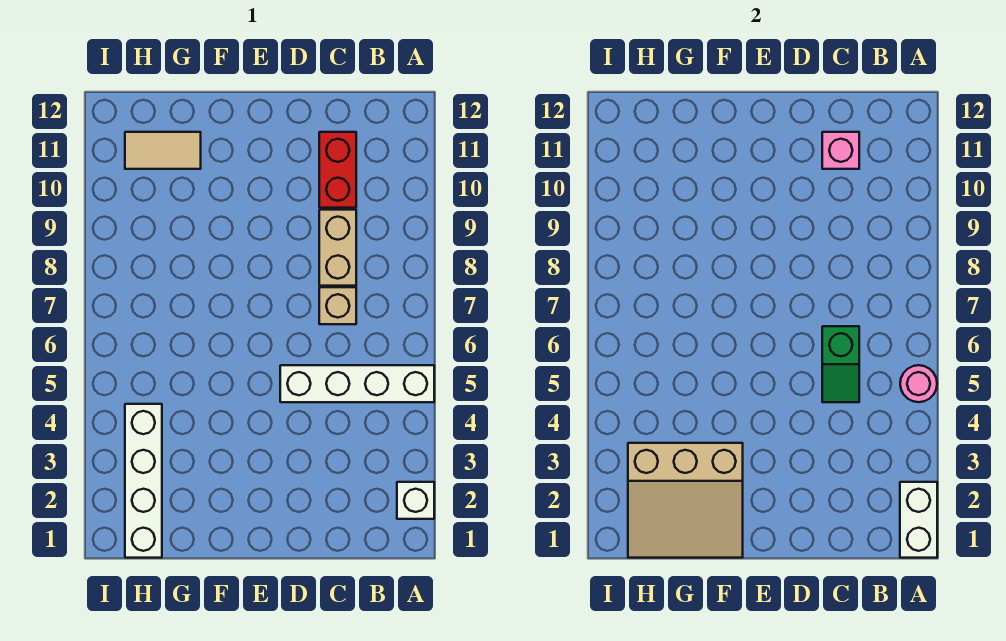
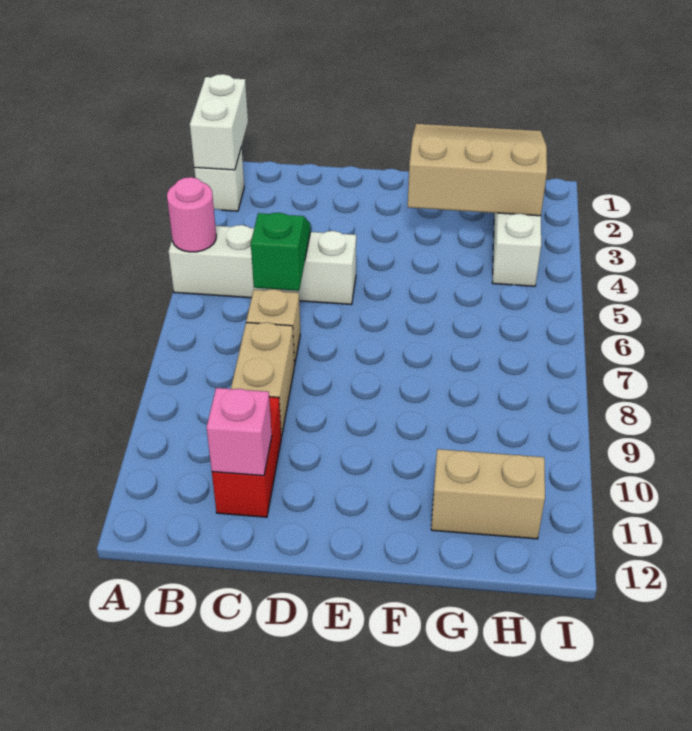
tan tile G11:H11 level 1 -> tan brick G11:H11 level 1

